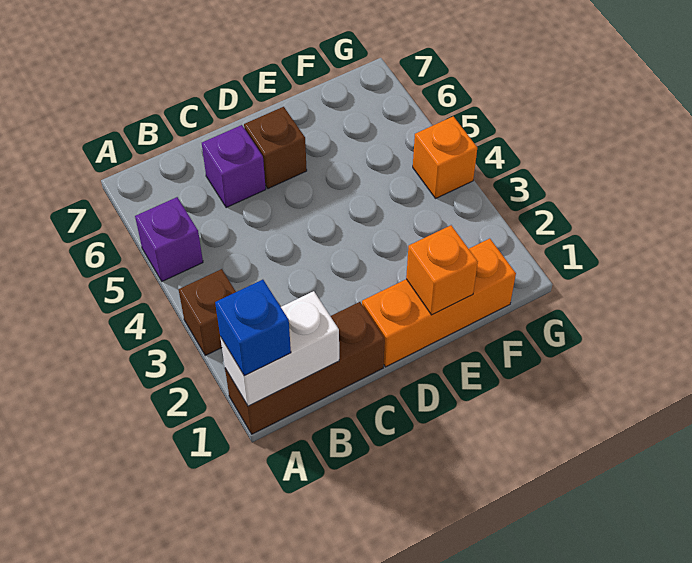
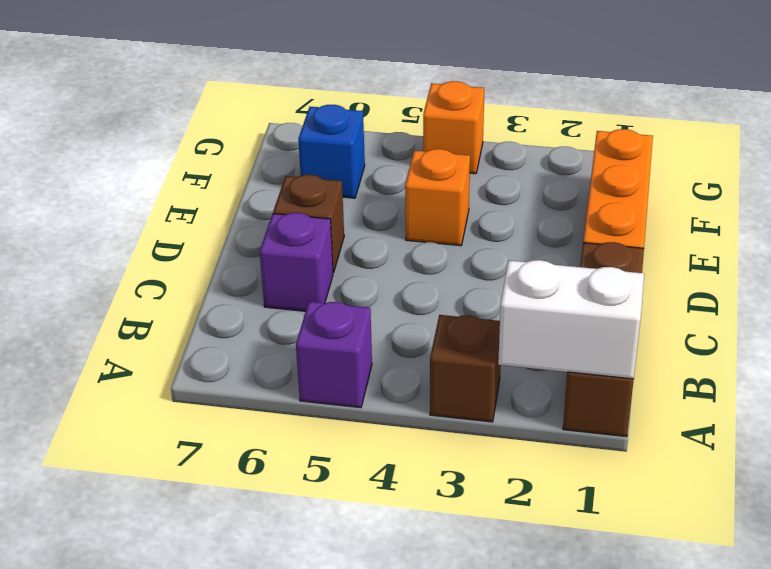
white brick A1:B1 level 2 -> white brick A1:A2 level 2
blue brick A1 level 3 -> blue brick F6 level 1
orange brick E1 level 2 -> orange brick E4 level 1

